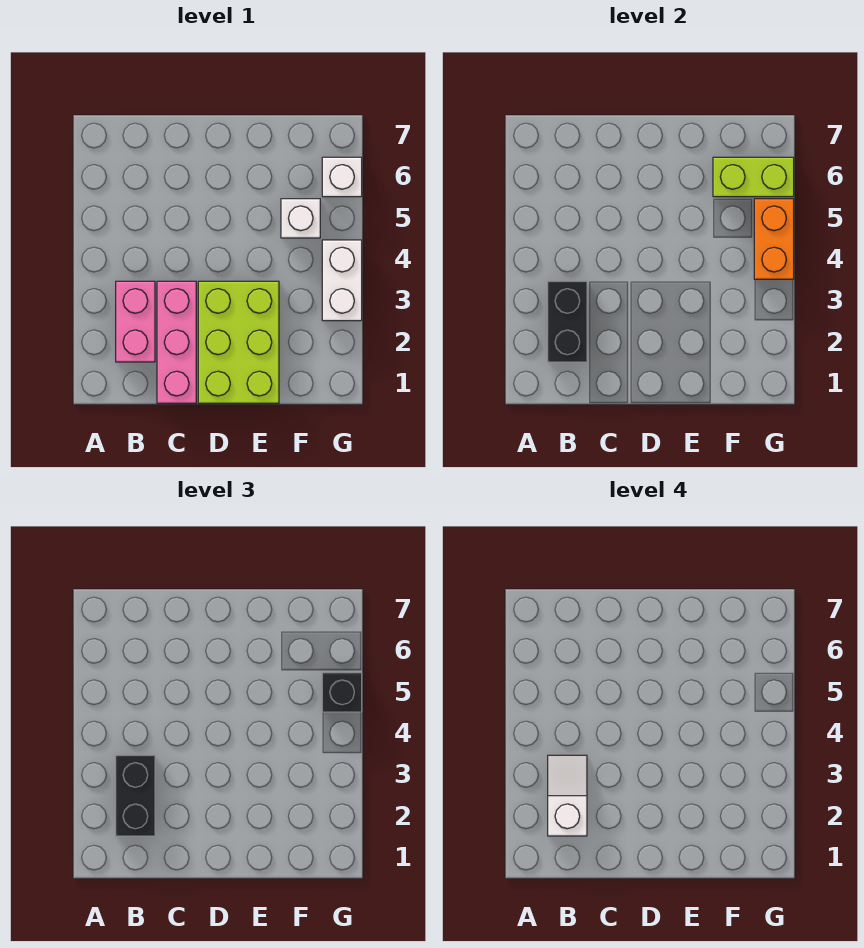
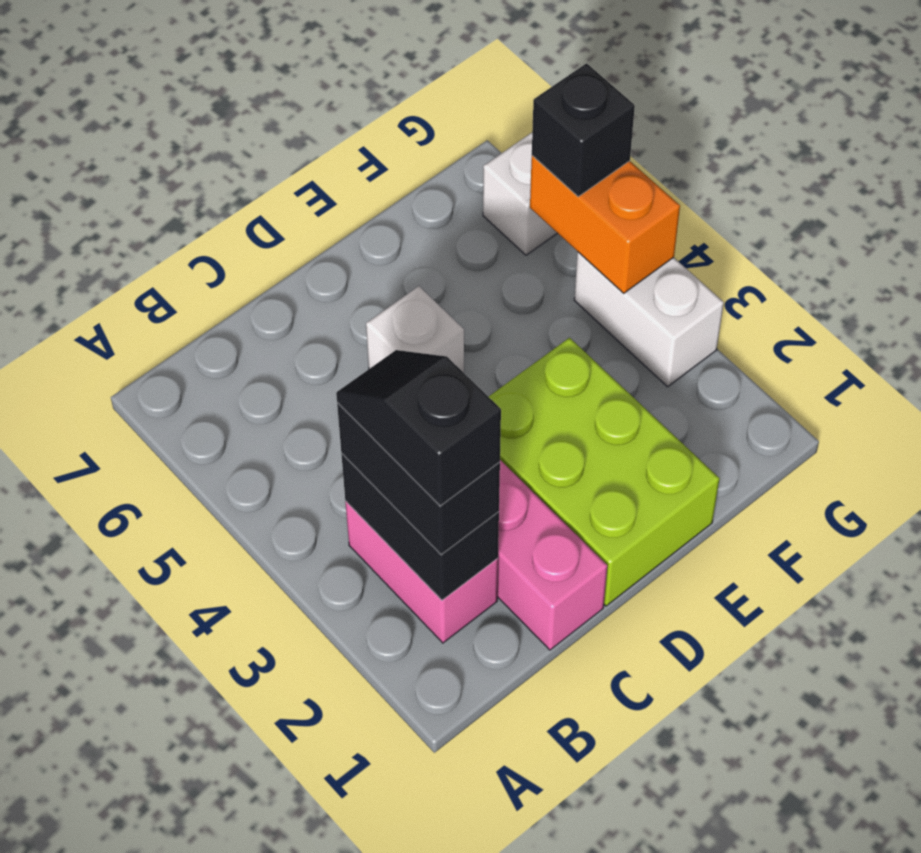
white slope B2:B3 level 4 top 2 -> black slope B2:B3 level 4 top 2
white brick F5 level 1 -> white brick D5 level 1
lime brick F6:G6 level 2 -> none

